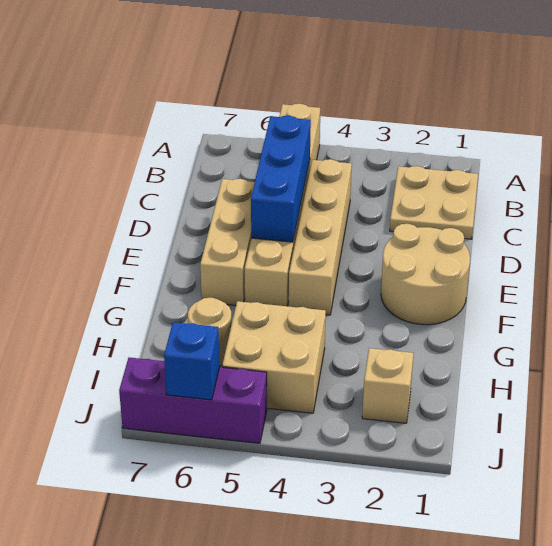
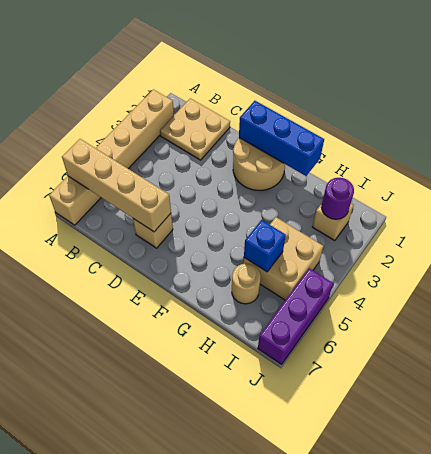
tan brick A5:F5 level 1 -> tan brick A2:A7 level 1
tan brick C4:F4 level 1 -> tan brick A6:D6 level 2
blue brick C5:E5 level 2 -> blue brick E1:G1 level 2
tan brick D6:F6 level 1 -> tan brick D6 level 1
none -> purple round brick I2 level 2
blue brick J6 level 2 -> blue brick H5 level 2

